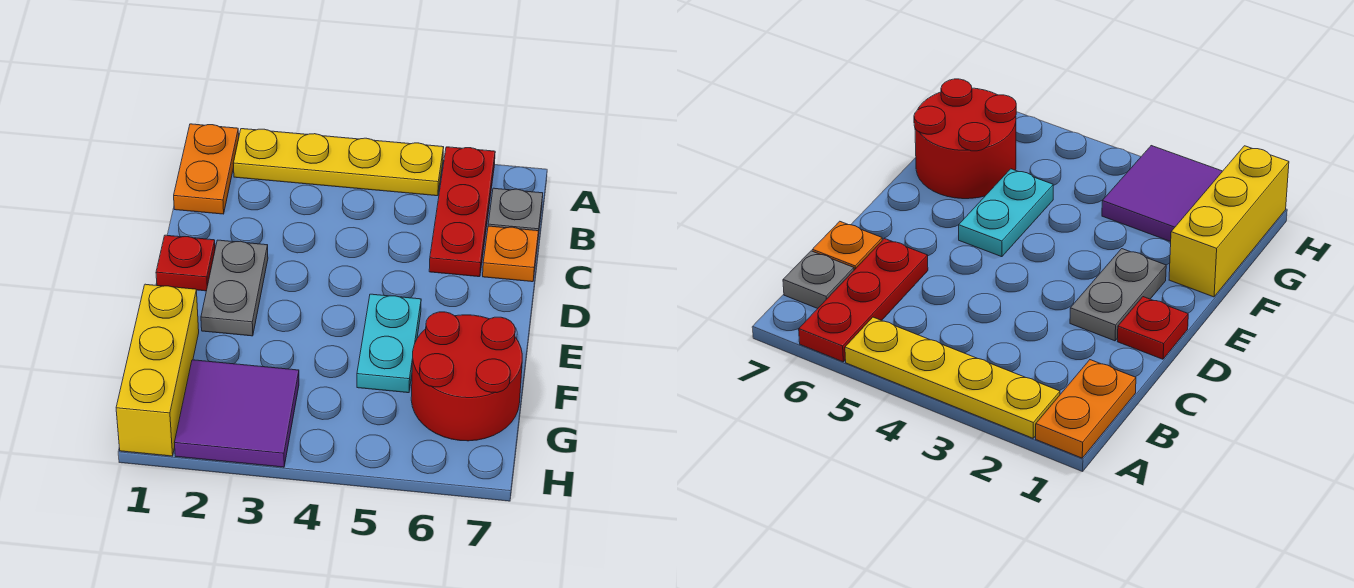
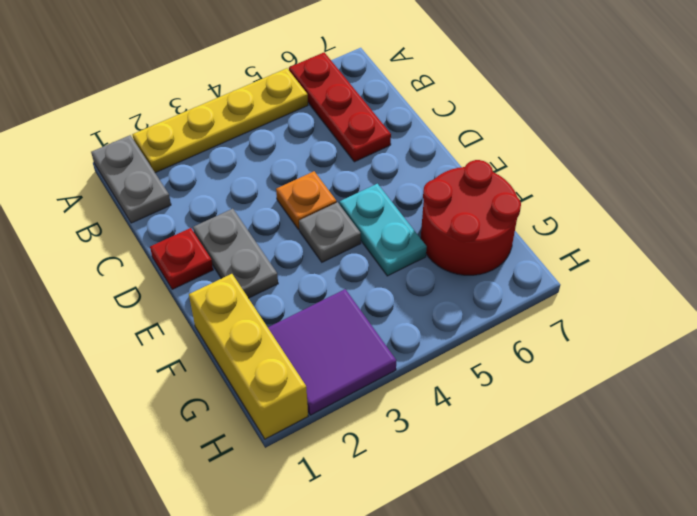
orange plate A1:B1 level 1 -> grey plate A1:B1 level 1
grey plate B7 level 1 -> grey plate E4 level 1
orange plate C7 level 1 -> orange plate D4 level 1

